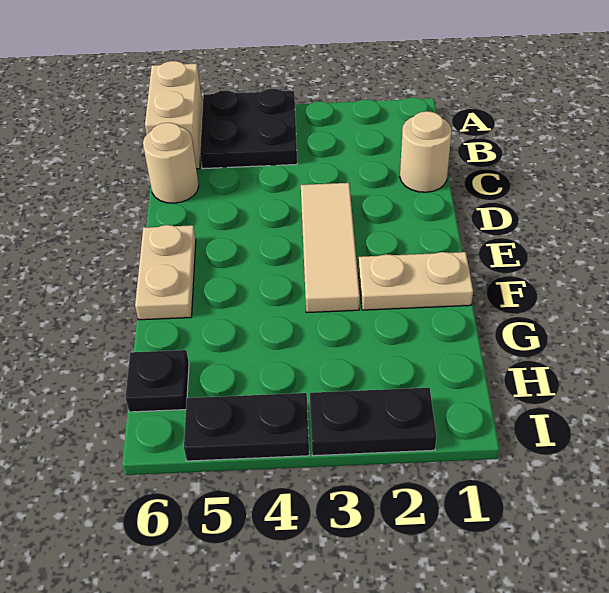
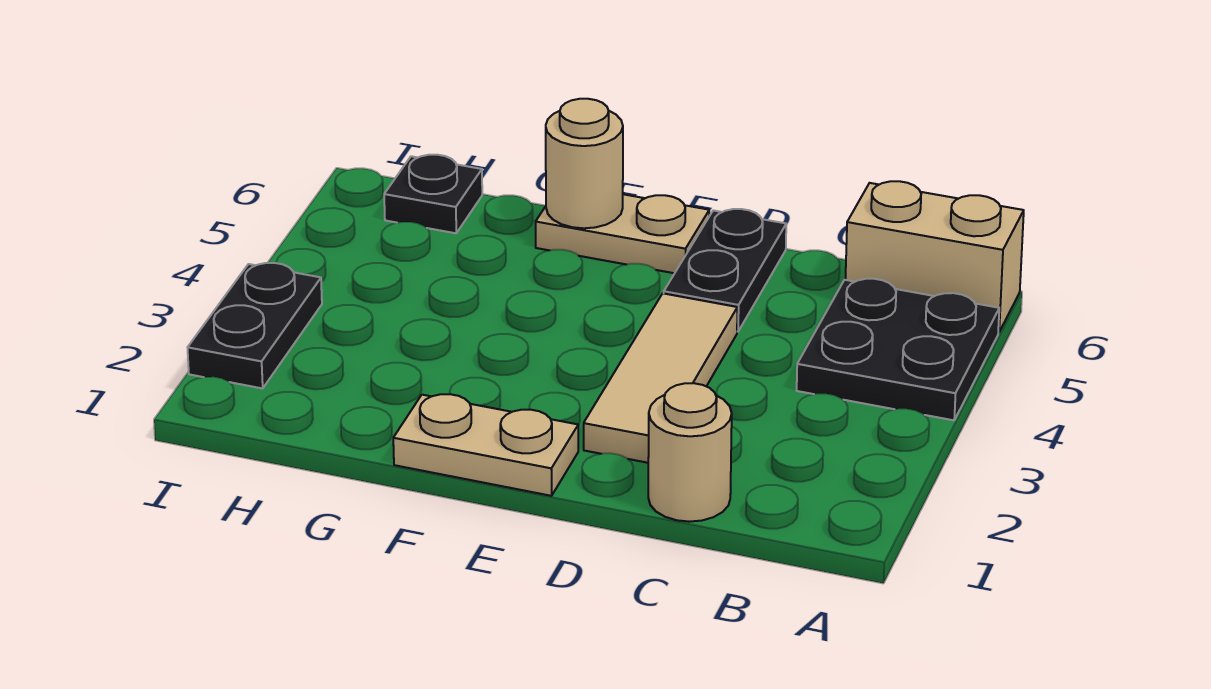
tan round brick C6 level 1 -> tan round brick F6 level 2
tan tile D3:F3 level 1 -> tan tile D2:D4 level 1
tan plate F1:F2 level 1 -> tan plate E1:F1 level 1
black plate I4:I5 level 1 -> black plate D5:D6 level 1

